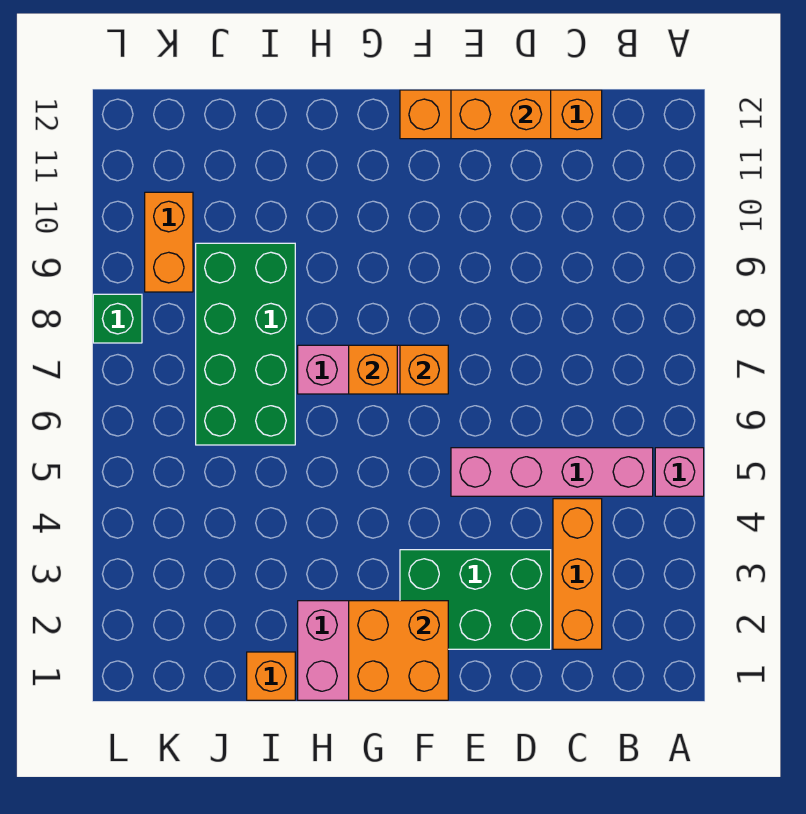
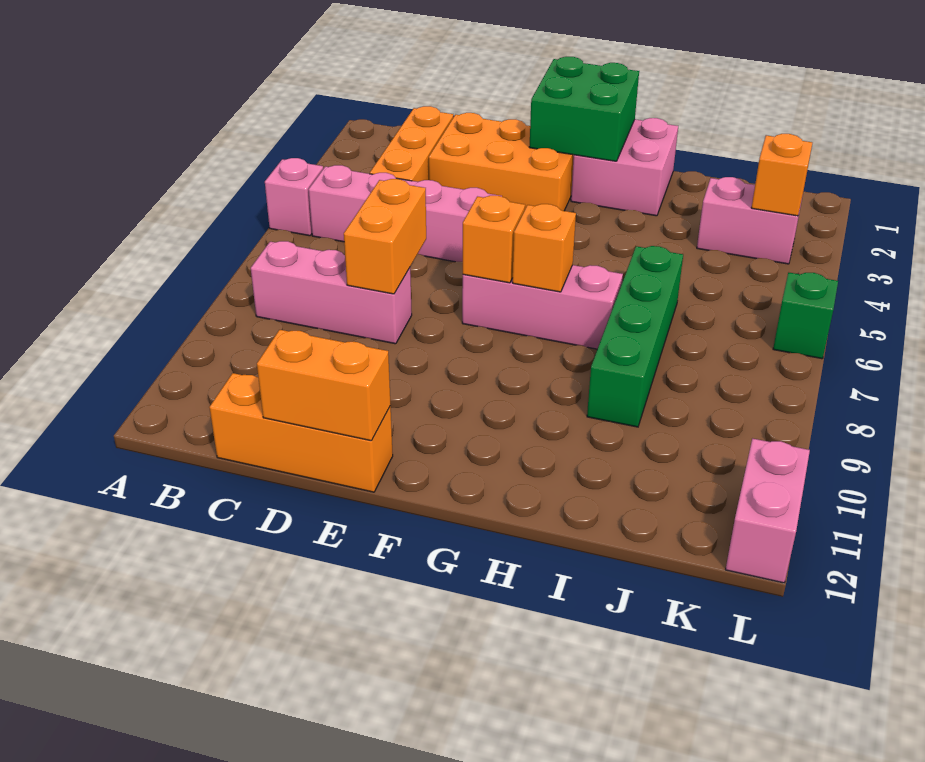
none -> pink brick B8:D8 level 1
orange brick C12:F12 level 1 -> orange brick C12:E12 level 1
green brick D2:F3 level 1 -> orange brick D2:F3 level 1
orange brick F1:G2 level 2 -> green brick F1:G2 level 2
orange brick I1 level 1 -> orange brick K3 level 2
green brick I6:J9 level 1 -> green brick I6:I9 level 1
none -> pink brick J3:K3 level 1
orange brick K9:K10 level 1 -> orange brick D7:D8 level 2
green brick L8 level 1 -> green brick L6 level 1
none -> pink brick L11:L12 level 1

